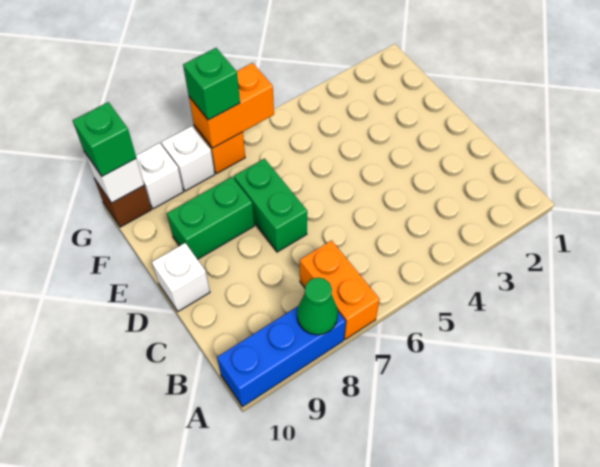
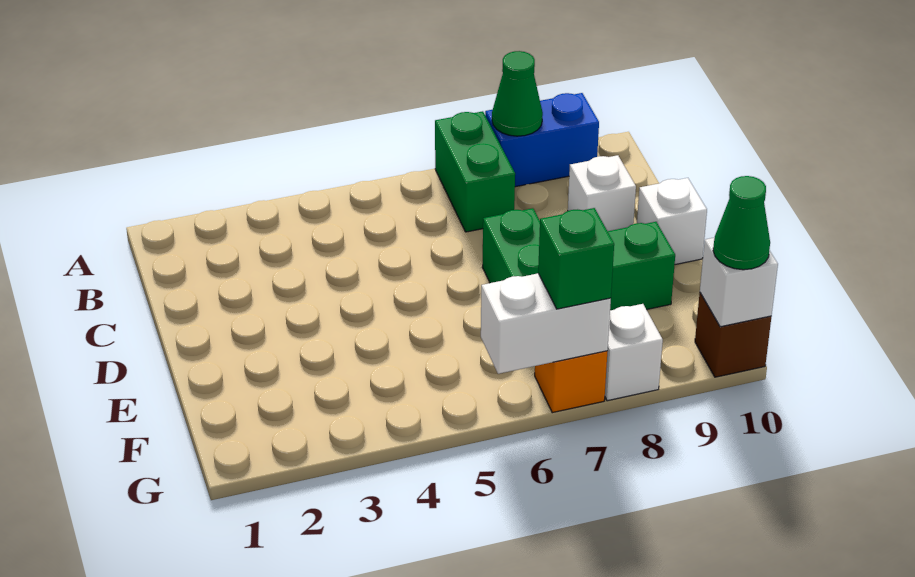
orange brick A7:B7 level 1 -> green brick A7:B7 level 1
blue brick A8:A10 level 1 -> blue brick A8:A9 level 1
orange brick G6:G7 level 2 -> white brick G6:G7 level 2
white brick G9 level 1 -> white brick C9 level 1
green brick G10 level 3 -> green cone G10 level 3

